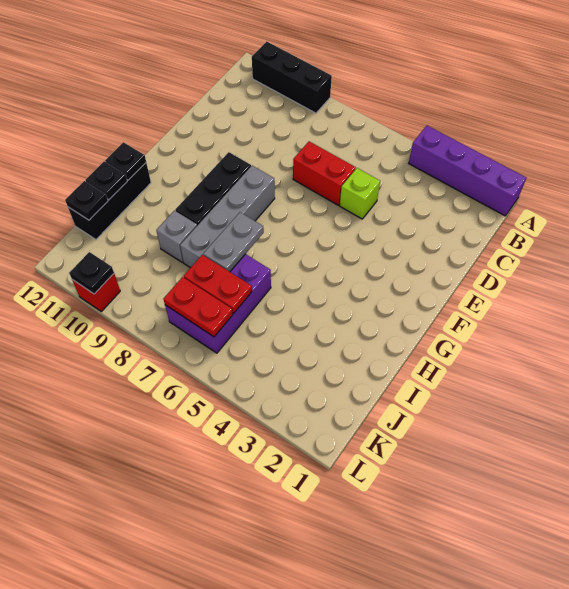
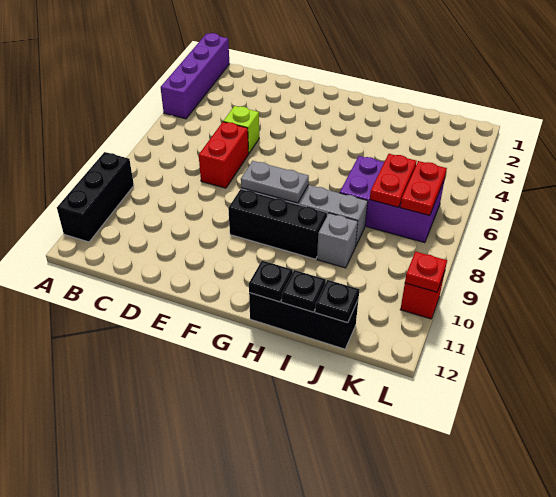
grey plate H7:I7 level 2 -> grey plate F8:G8 level 2
black plate L10 level 2 -> red plate L10 level 2

